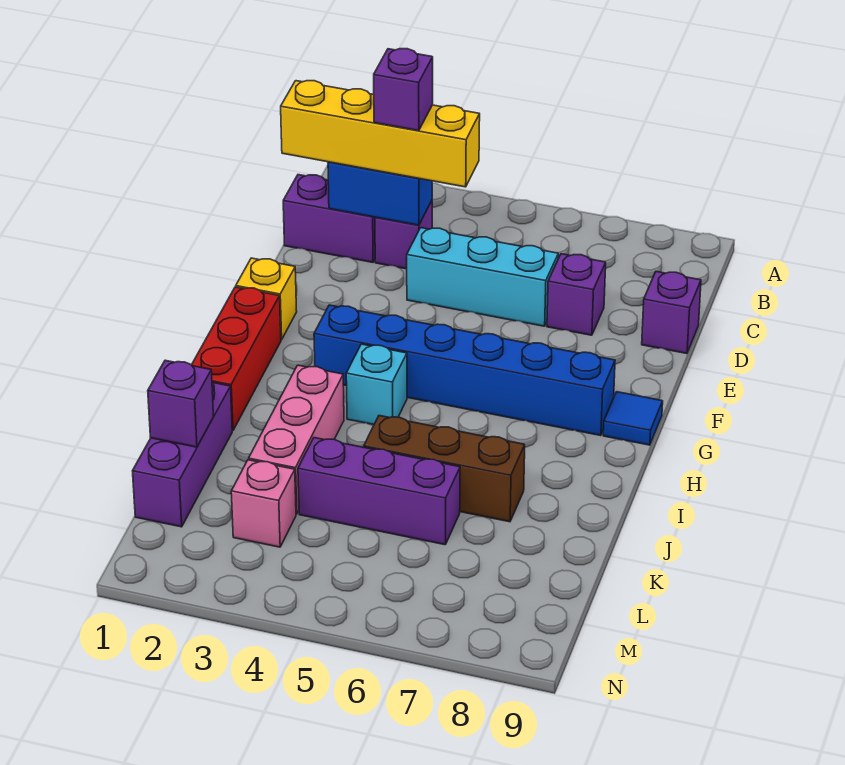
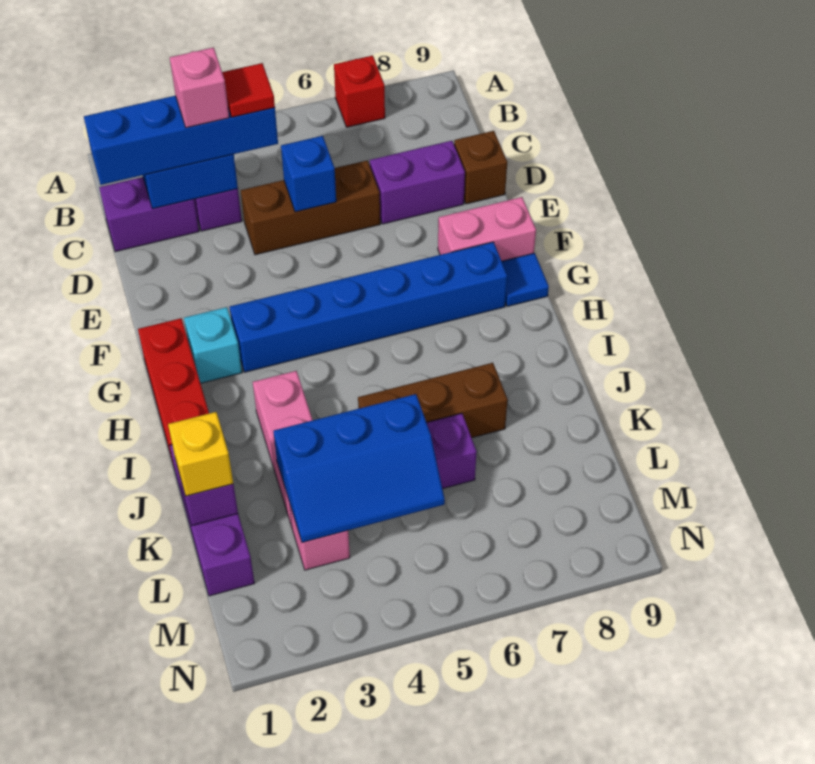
none -> red brick A7 level 1
yellow brick C1:C4 level 3 -> blue brick C1:C4 level 3
purple brick C3 level 4 -> pink brick C3 level 4
none -> red tile C4 level 4
cyan brick D4:D6 level 1 -> brown brick D4:D6 level 1
none -> blue brick D5 level 2
purple brick D7 level 1 -> purple brick D7:D8 level 1
purple brick D9 level 1 -> brown brick D9 level 1
yellow brick F1 level 1 -> yellow brick K1 level 3
none -> pink brick F8:F9 level 1
cyan brick H4 level 1 -> cyan brick G2 level 1
none -> blue slope K3:L5 level 2 top K

